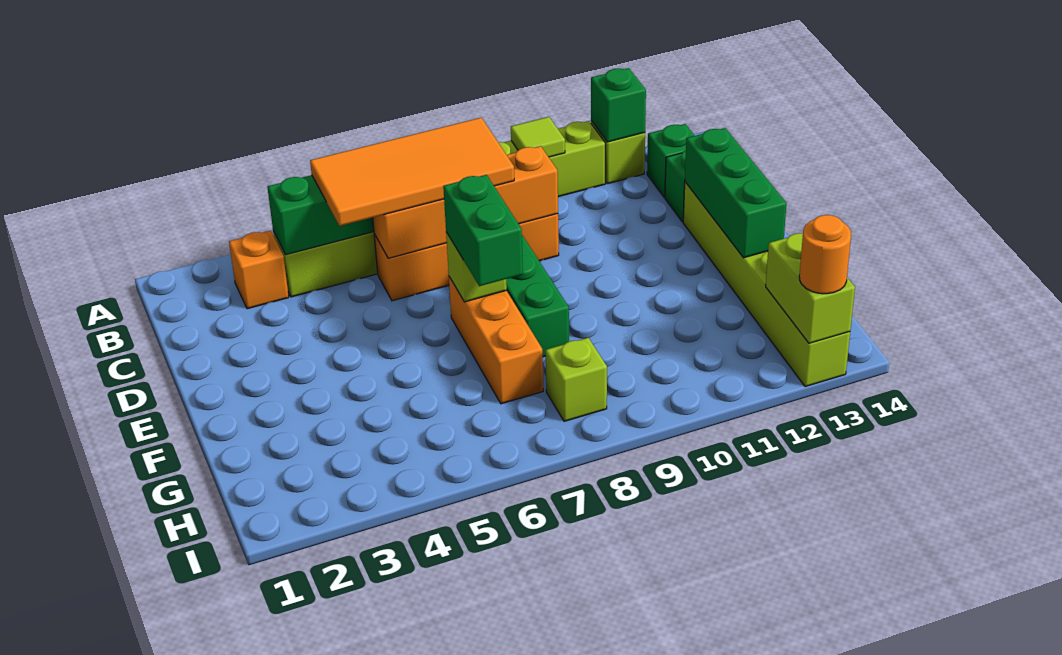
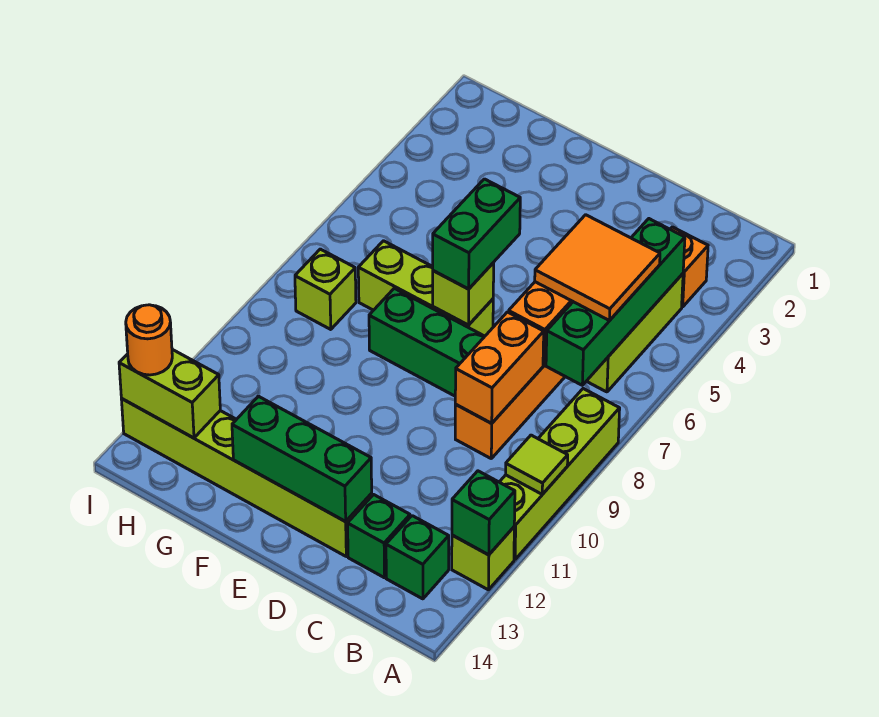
orange tile B5:C8 level 3 -> orange tile B5:C6 level 3
orange brick E7:G7 level 1 -> lime brick E7:G7 level 1
green brick E7:F7 level 3 -> green brick E6:E7 level 3

